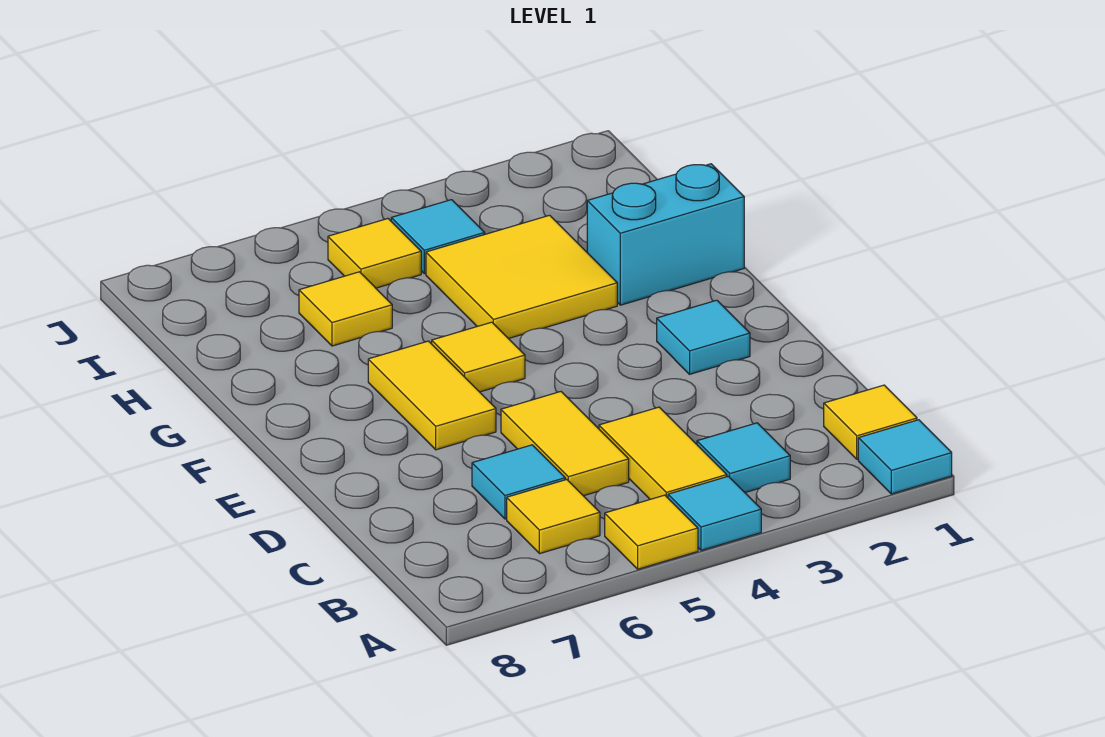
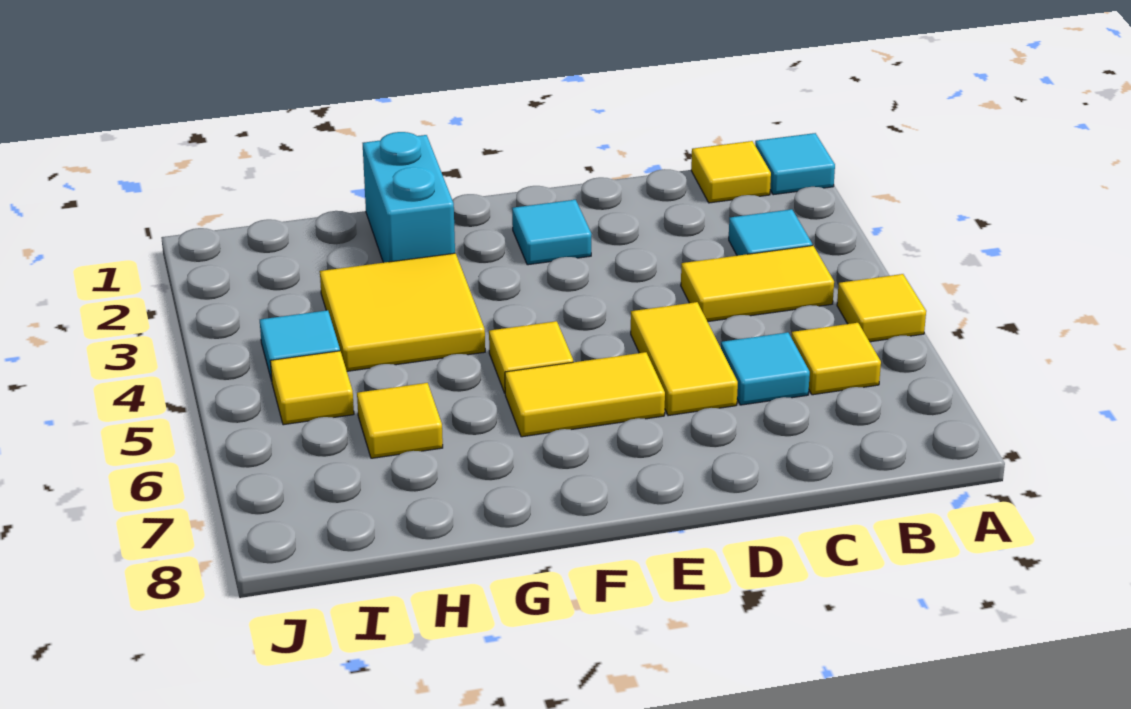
cyan tile A4 level 1 -> none
yellow tile C5:D5 level 1 -> yellow tile D5:D6 level 1

